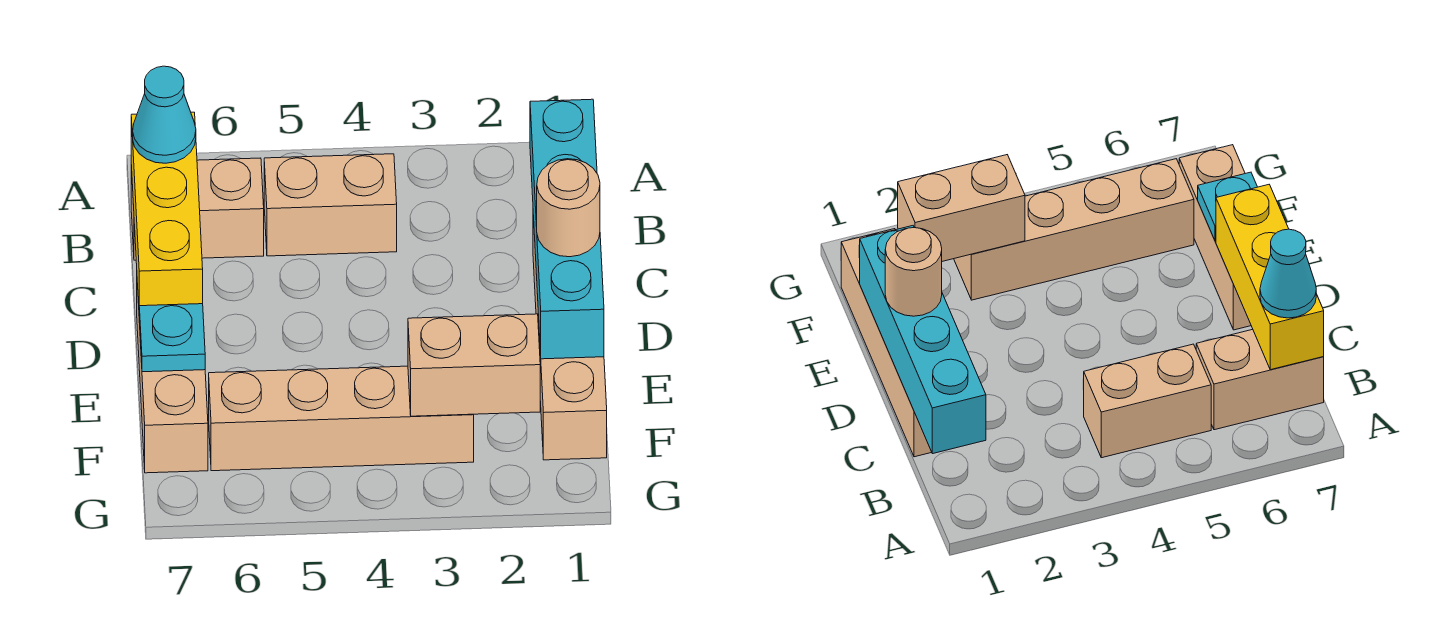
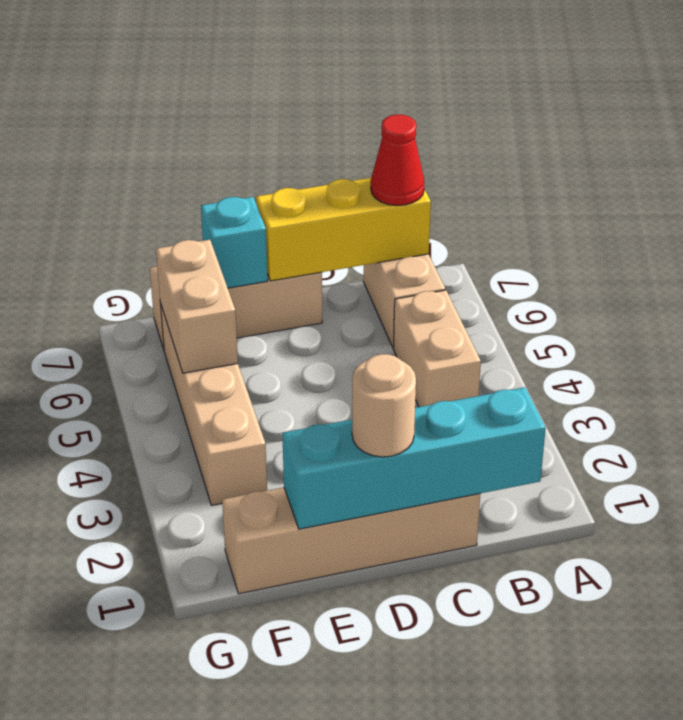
cyan cone B7 level 3 -> red cone B7 level 3
cyan plate E7 level 2 -> cyan brick E7 level 2
tan brick F2:F3 level 2 -> tan brick F5:F6 level 2

